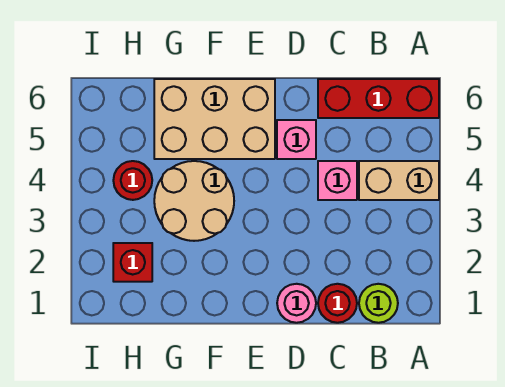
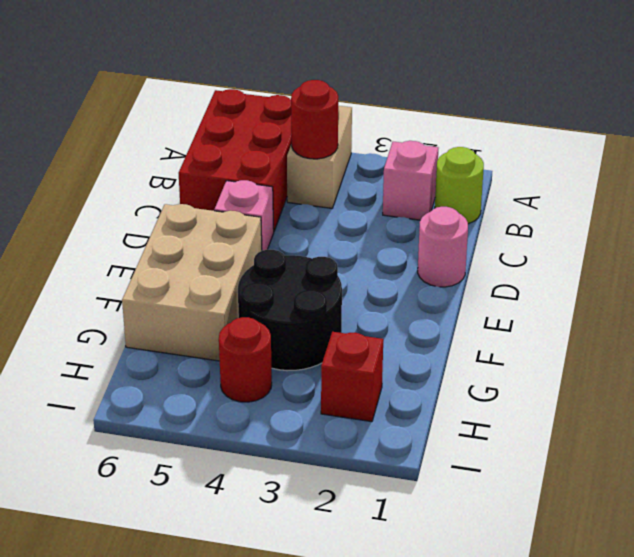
red brick A6:C6 level 1 -> red brick A5:C6 level 1
red round brick C1 level 1 -> red round brick B4 level 2
pink brick C4 level 1 -> pink brick B2 level 1
tan round brick F3:G4 level 1 -> black round brick F3:G4 level 1

